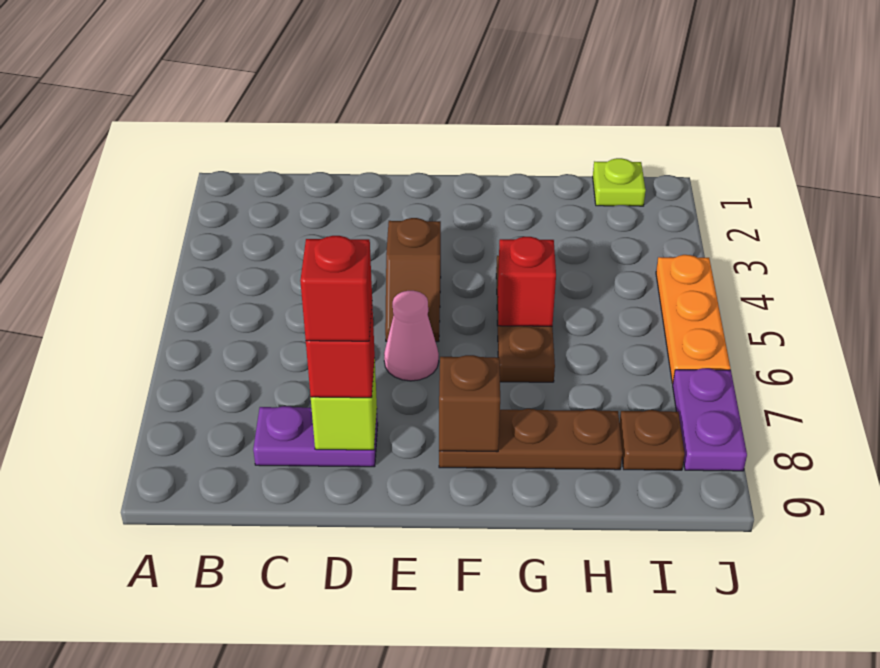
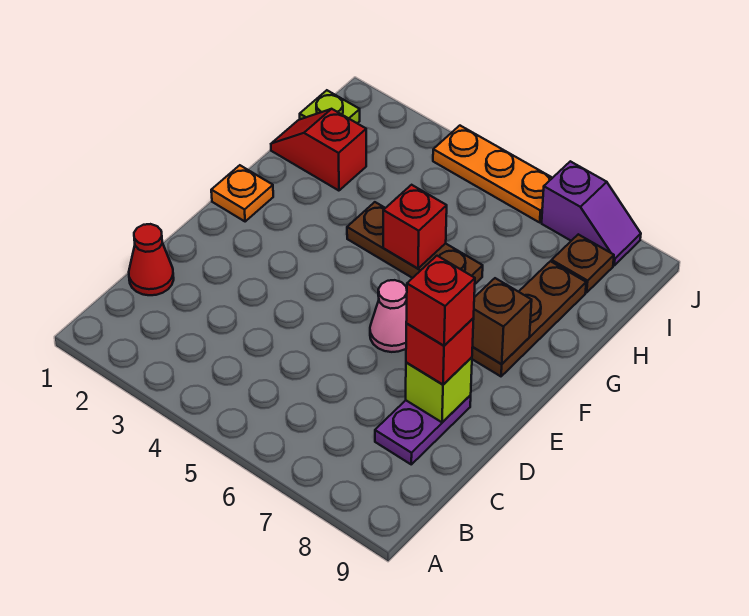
none -> red cone C1 level 1
brown slope E4:E5 level 1 top 4 -> none
none -> orange plate F1 level 1
none -> red slope H1:H2 level 1 top 2
purple plate J7:J8 level 1 -> purple slope J7:J8 level 1 top 7

